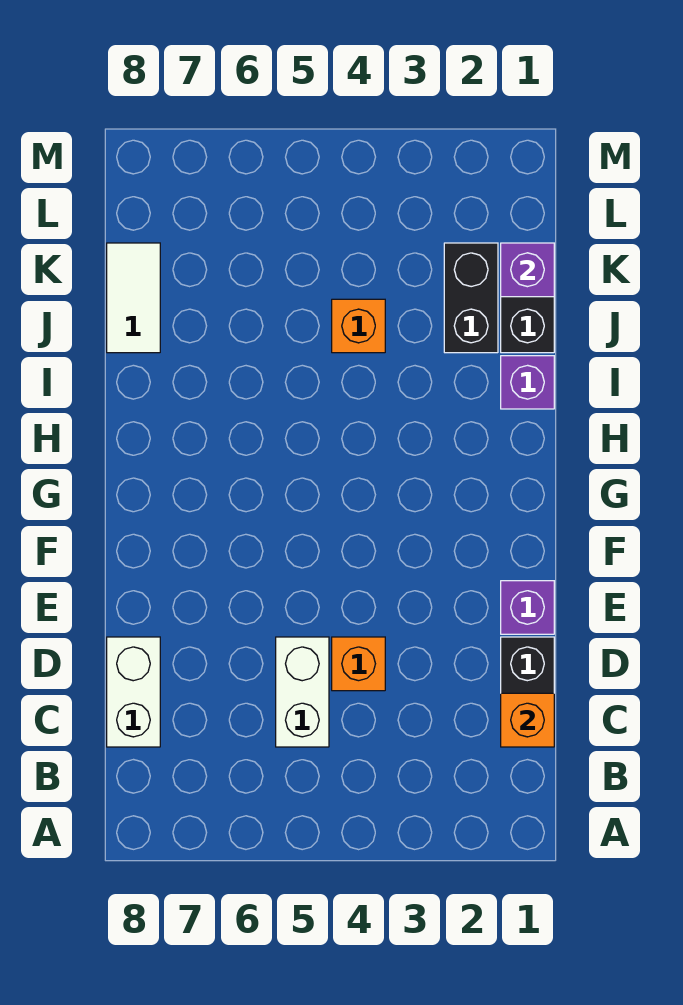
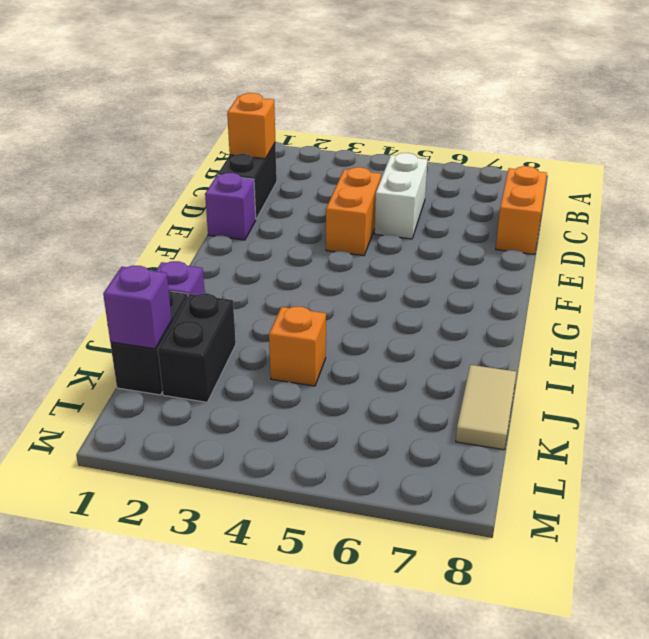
white brick C8:D8 level 1 -> orange brick C8:D8 level 1
orange brick D4 level 1 -> orange brick D4:E4 level 1
white tile J8:K8 level 1 -> tan tile J8:K8 level 1

